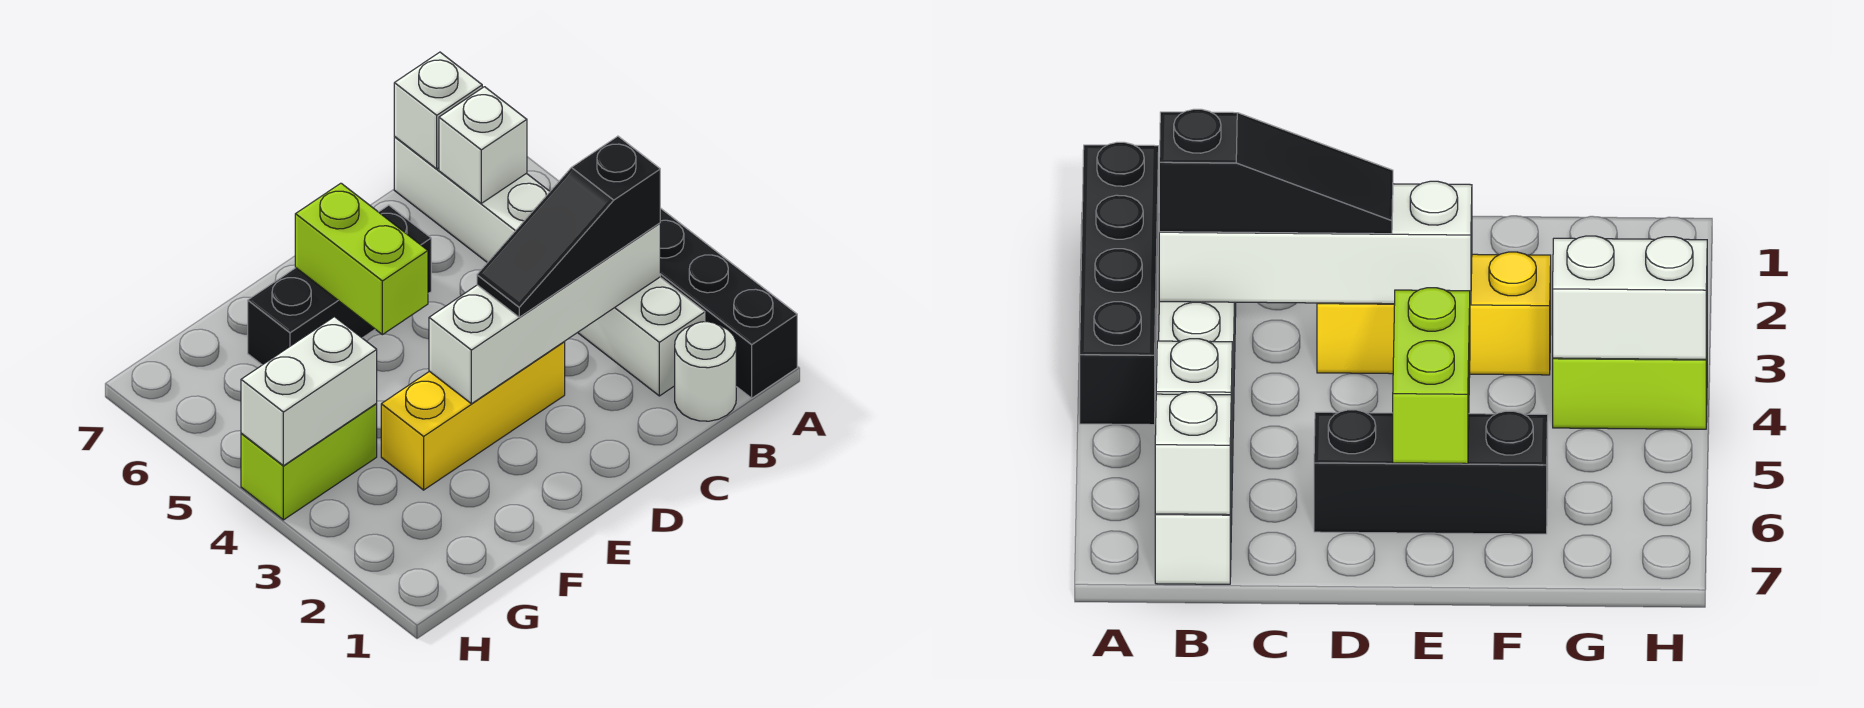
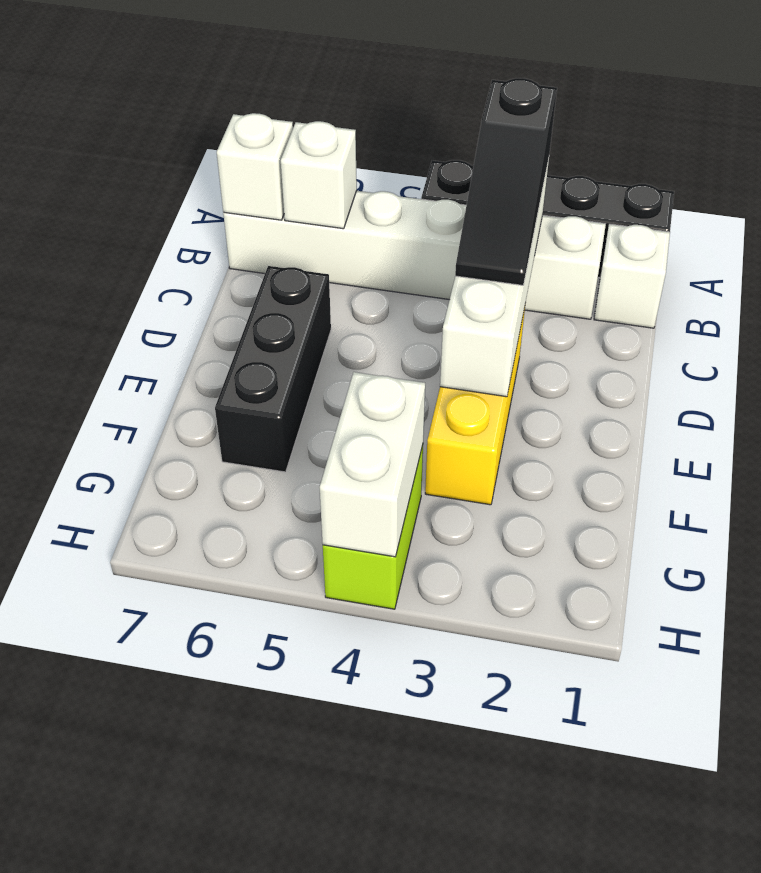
white round brick B1 level 1 -> white brick B1 level 1
lime brick E5:E6 level 2 -> none

